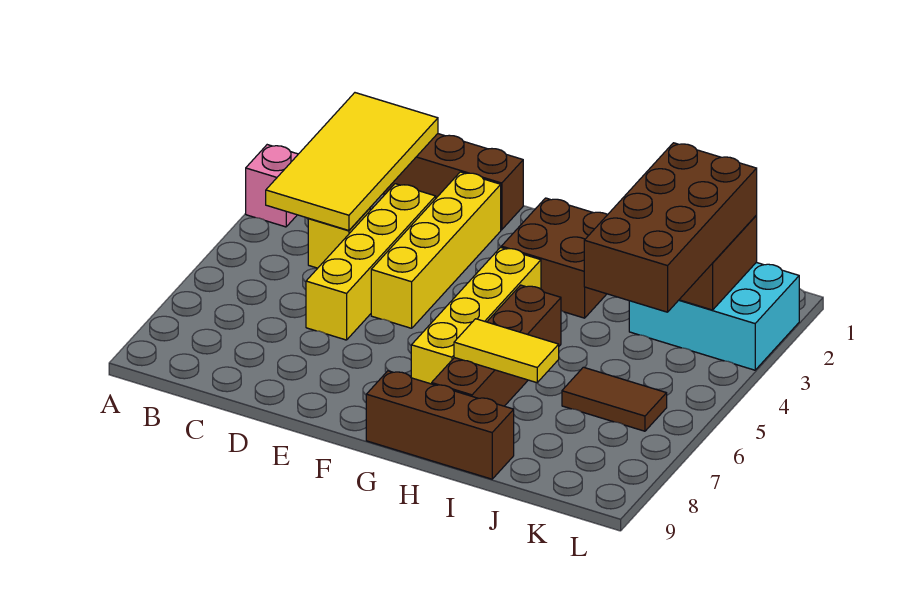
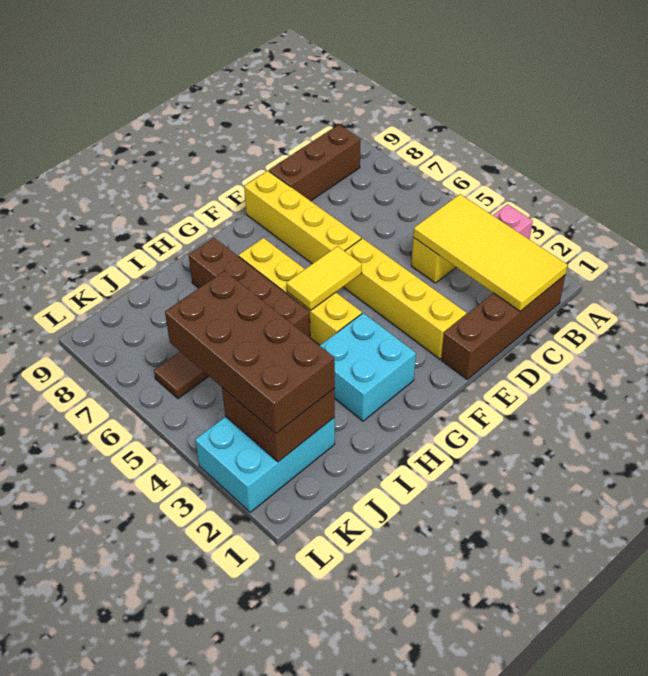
yellow brick D3:D6 level 1 -> yellow brick E6:E9 level 1
brown brick G2:H3 level 1 -> cyan brick G2:H3 level 1
brown brick G9:I9 level 1 -> brown brick B9:D9 level 1
yellow tile H7:I7 level 2 -> yellow tile F5:G5 level 2

